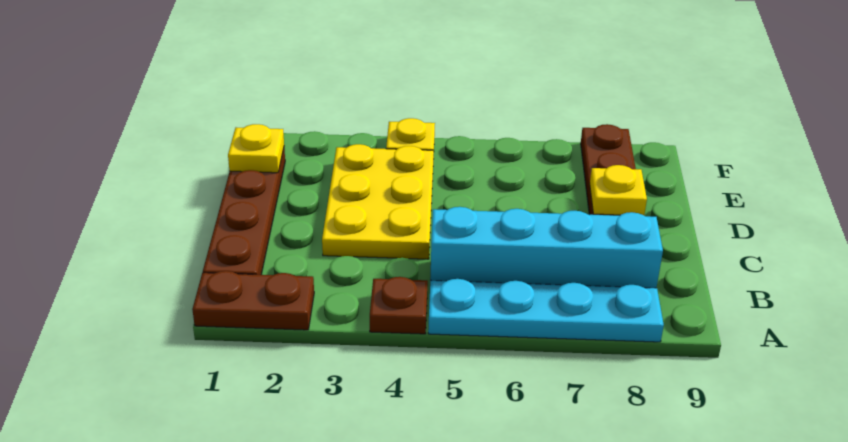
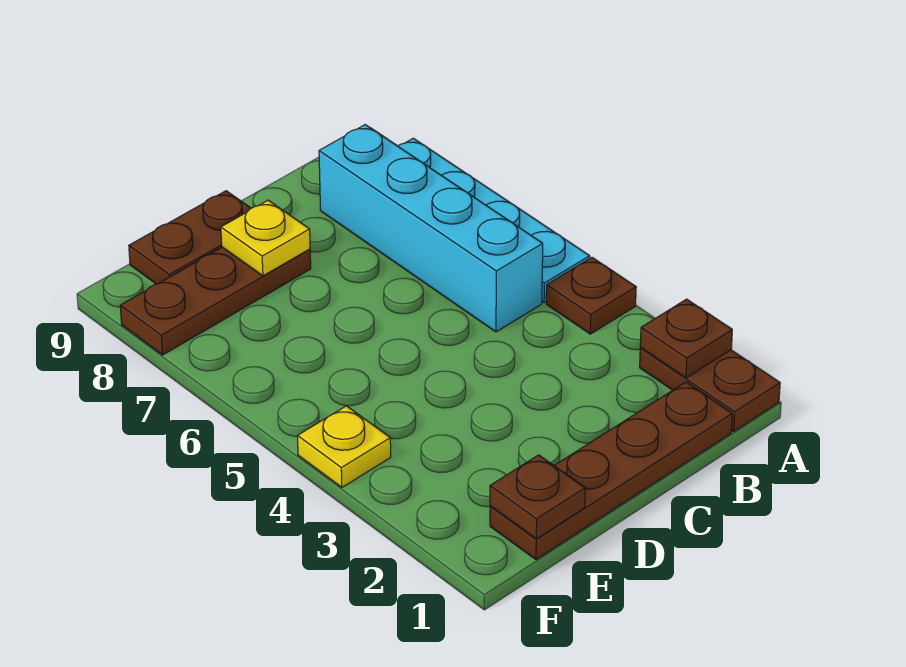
none -> brown plate A2 level 2
yellow plate C3:E4 level 1 -> none
none -> brown plate D9:E9 level 1
yellow plate E1 level 2 -> brown plate E1 level 2

